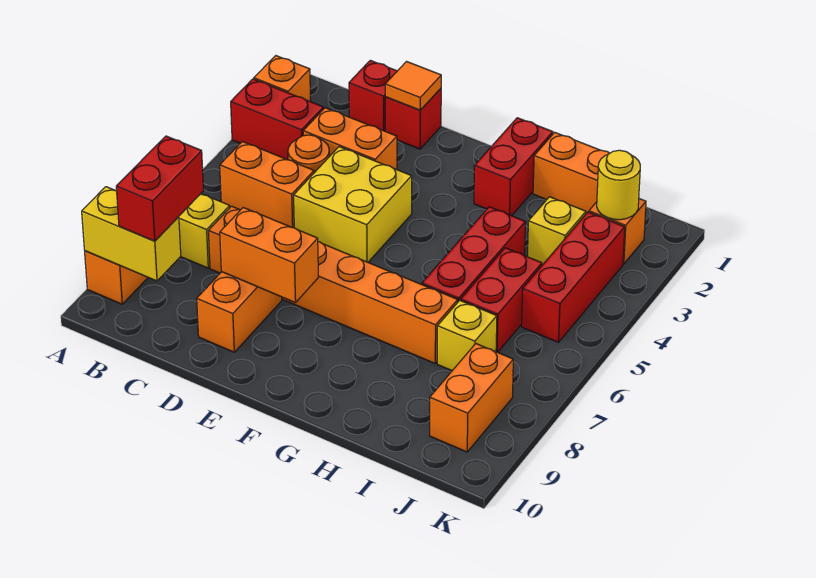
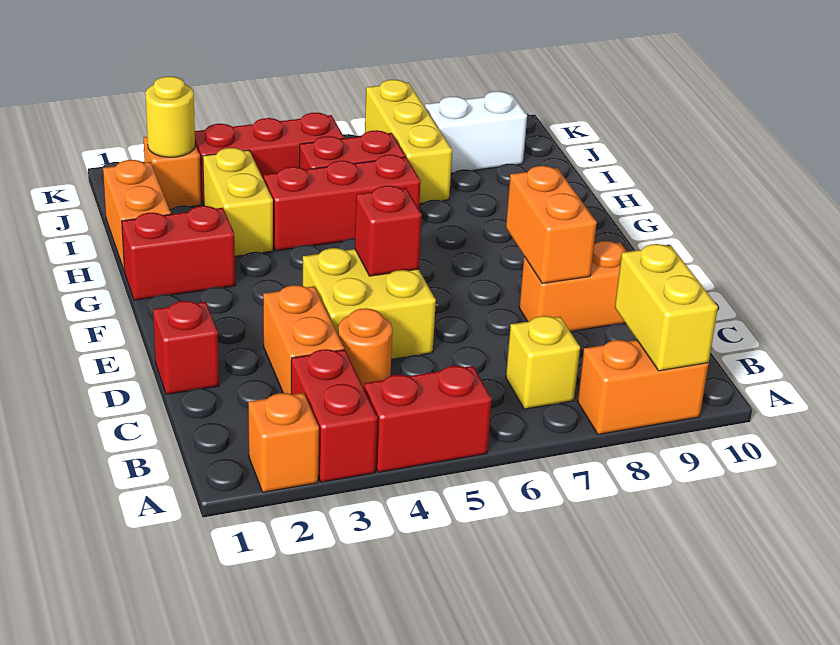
orange brick B5:C5 level 1 -> none
red brick B8:B9 level 3 -> red brick A4:A5 level 1
red brick C1 level 1 -> red brick E5 level 2
orange brick C7:H7 level 1 -> none
orange tile D1 level 2 -> none
yellow brick I3 level 1 -> yellow brick H3:I3 level 1
yellow brick I7 level 1 -> yellow brick I7:K7 level 1
orange brick J8:J9 level 1 -> white brick J8:J9 level 1

